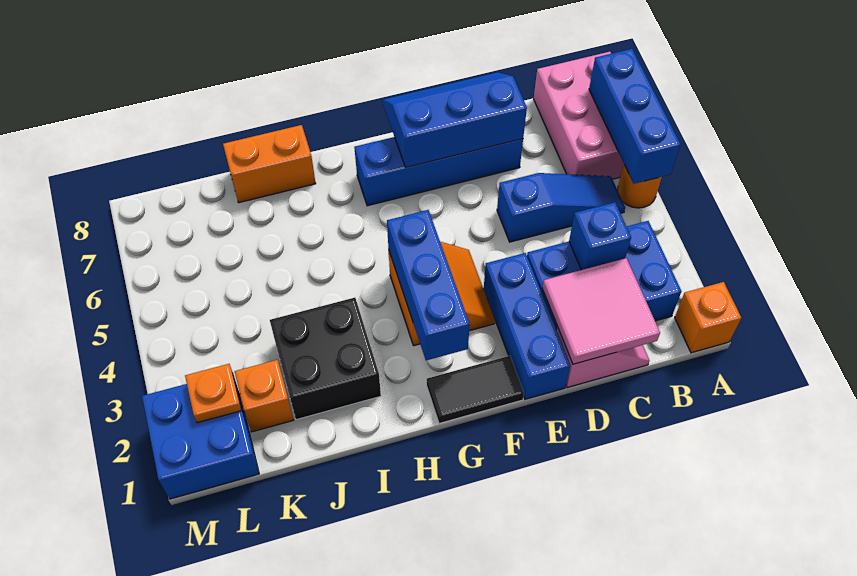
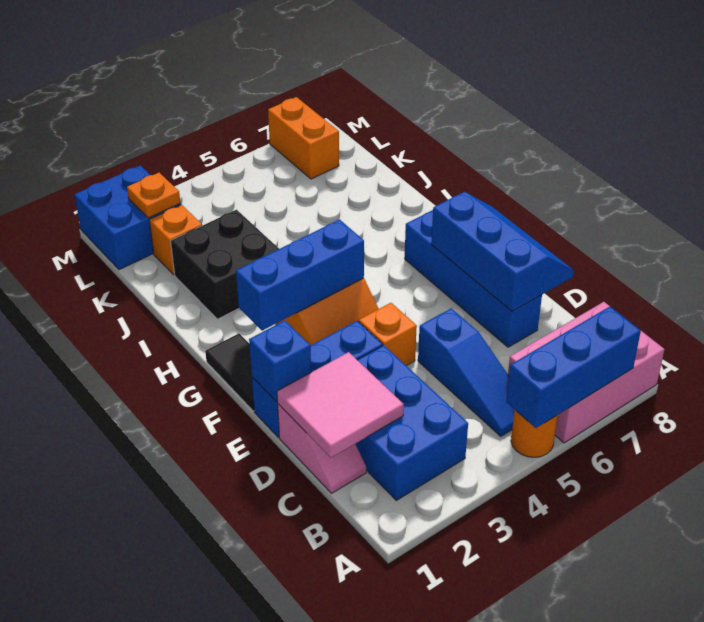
orange brick A1 level 1 -> orange brick E4 level 1
blue brick C3 level 2 -> blue brick E1 level 2
orange brick I8:J8 level 1 -> orange brick L7:M7 level 1

